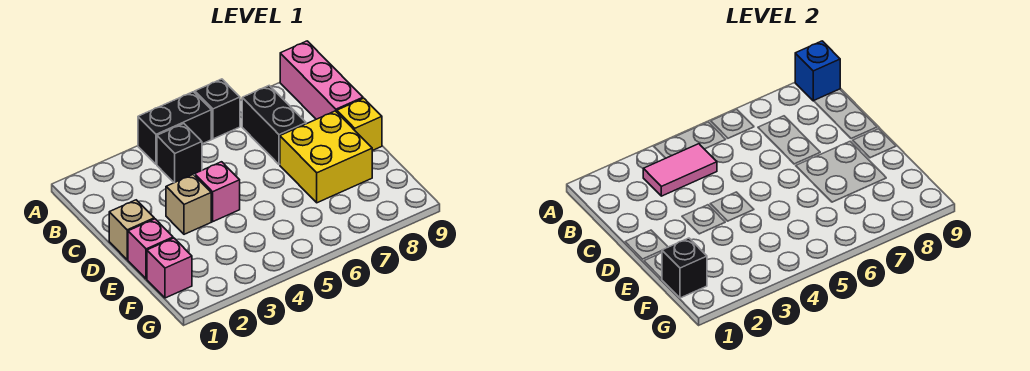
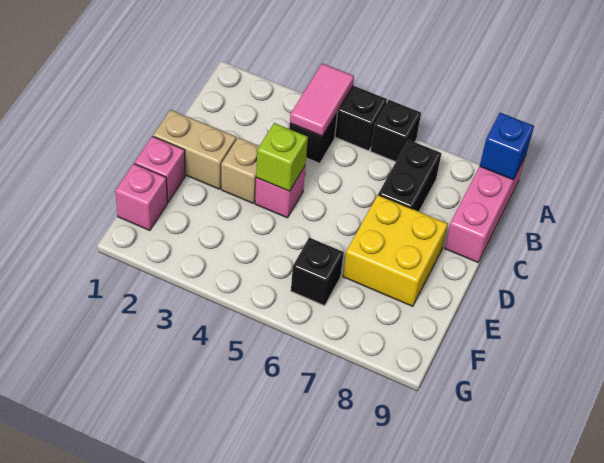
pink tile B3:B4 level 2 -> pink tile A4:B4 level 2
tan brick D1 level 1 -> tan brick D1:D2 level 1
none -> lime brick D4 level 2
yellow brick D9 level 1 -> none
black brick F1 level 2 -> black brick F6 level 1

